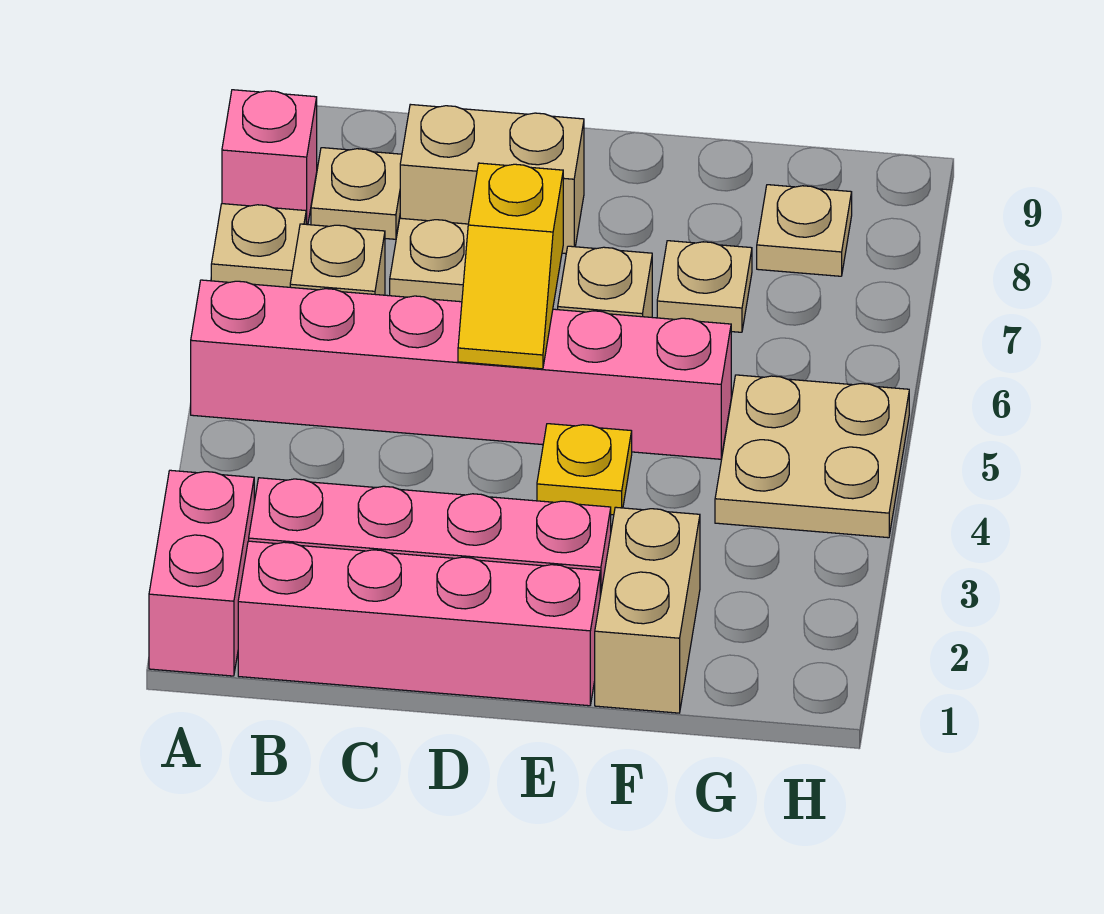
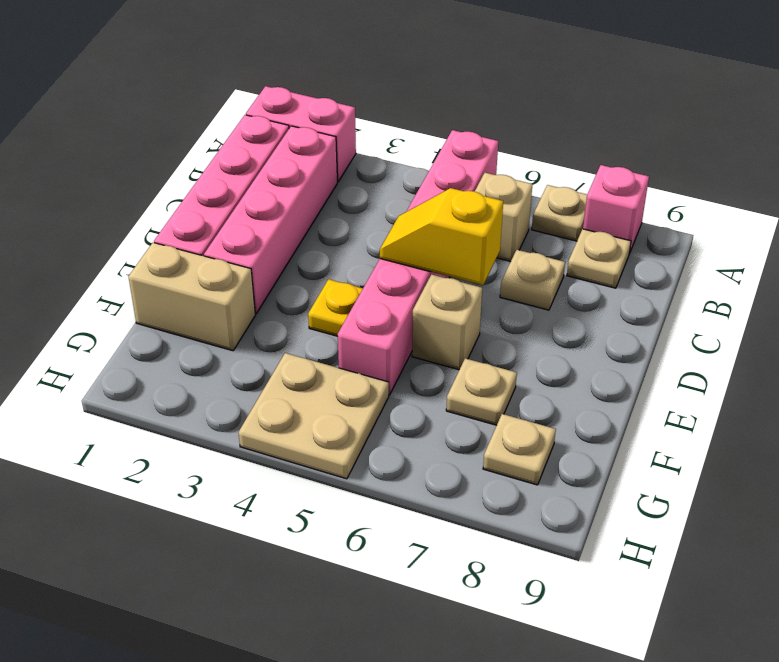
tan brick C8:D8 level 1 -> none

